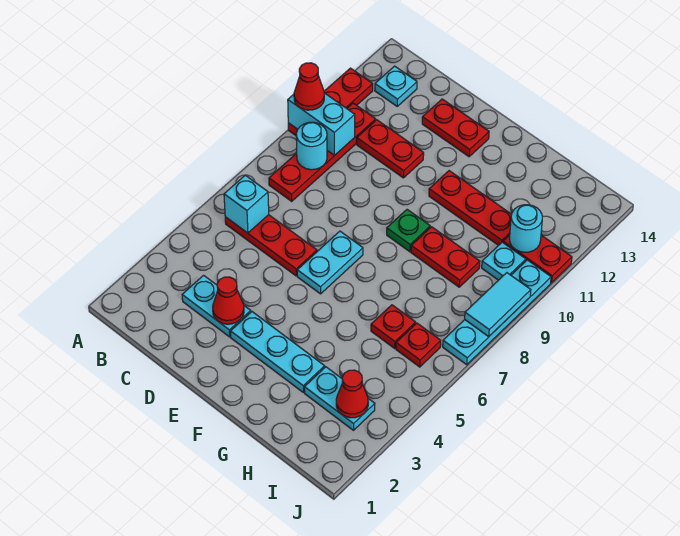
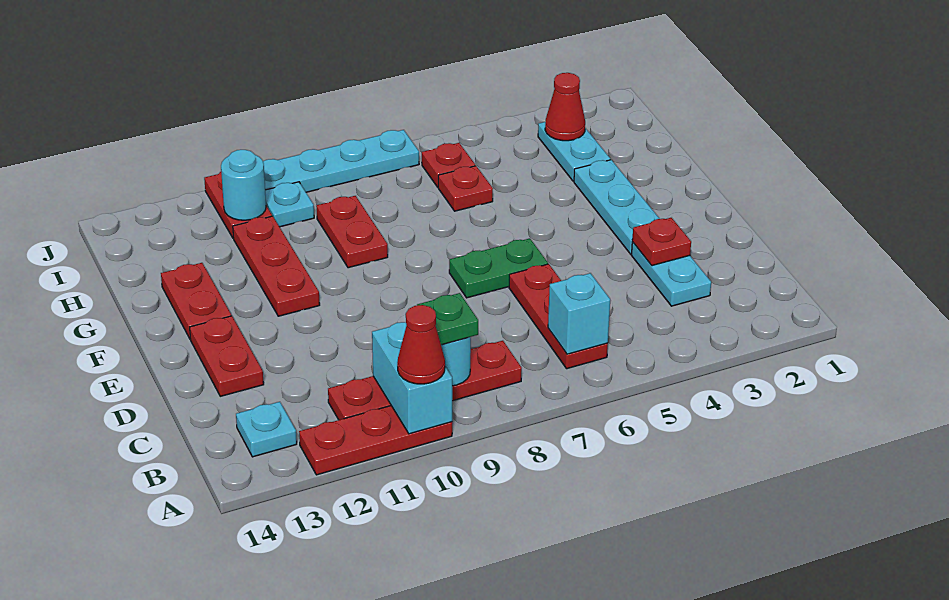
red plate C11:D11 level 1 -> red plate F13:G13 level 1
red cone D3 level 2 -> red plate D3 level 2
cyan plate E6:E7 level 1 -> green plate E6:E7 level 1
green plate F9 level 1 -> green plate B9 level 3
cyan tile J8:J9 level 2 -> none

